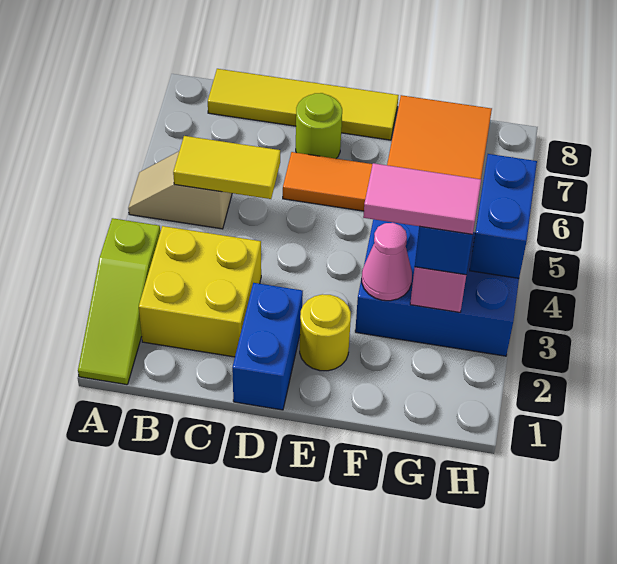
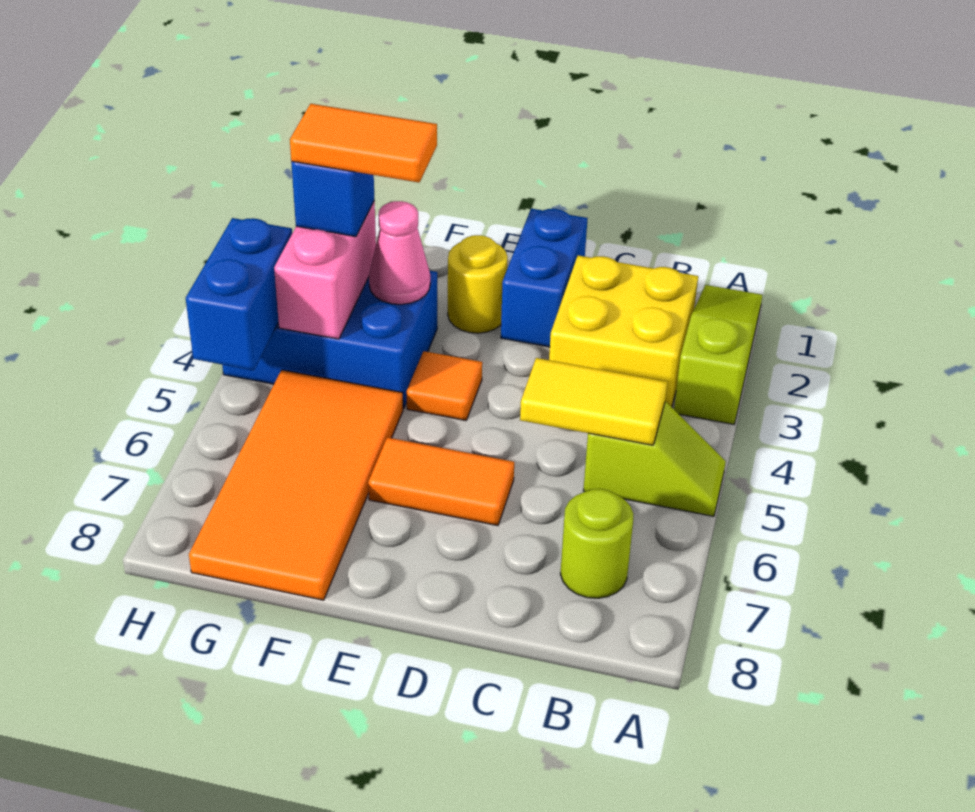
tan slope A5:B5 level 1 top B -> lime slope A5:B5 level 1 top B
yellow tile B8:E8 level 1 -> none
lime round brick D7 level 1 -> lime round brick B7 level 1
none -> orange tile E4 level 1
pink tile F3:G3 level 4 -> orange tile F3:G3 level 4

